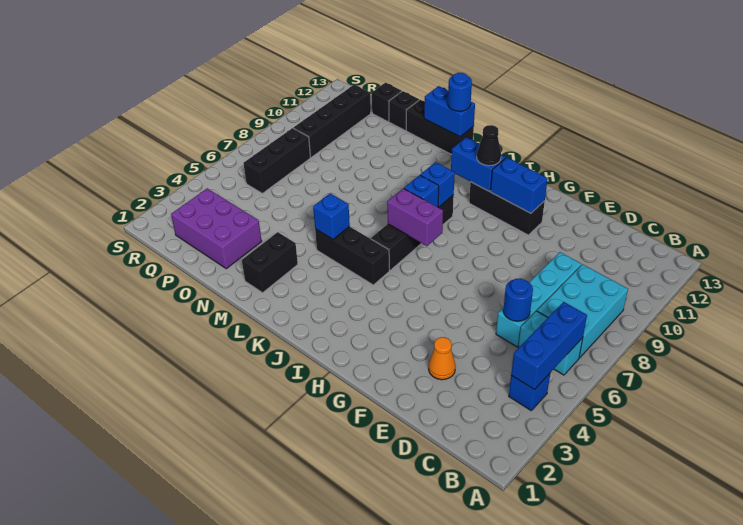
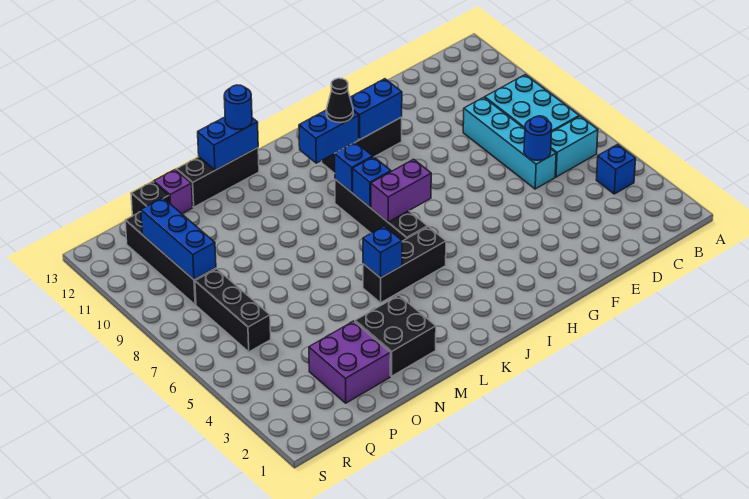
blue brick B4:B6 level 2 -> blue brick Q9:Q11 level 2
orange cone E3 level 1 -> none
black brick M2:M3 level 1 -> black brick M2:N3 level 1
purple brick O2:Q3 level 1 -> purple brick O2:P3 level 1
black brick O13 level 1 -> purple brick O13 level 1

